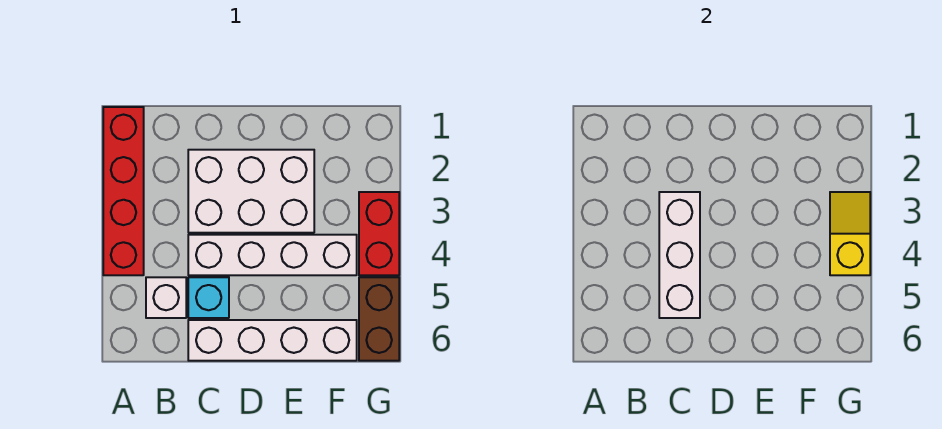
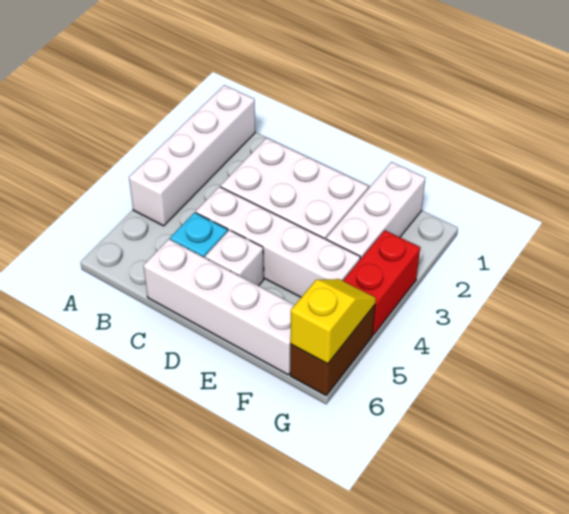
red brick A1:A4 level 1 -> white brick A1:A4 level 1
white brick B5 level 1 -> white brick D5 level 1
white brick C3:C5 level 2 -> white brick F1:F3 level 1
yellow slope G3:G4 level 2 top 4 -> yellow slope G5:G6 level 2 top 6

